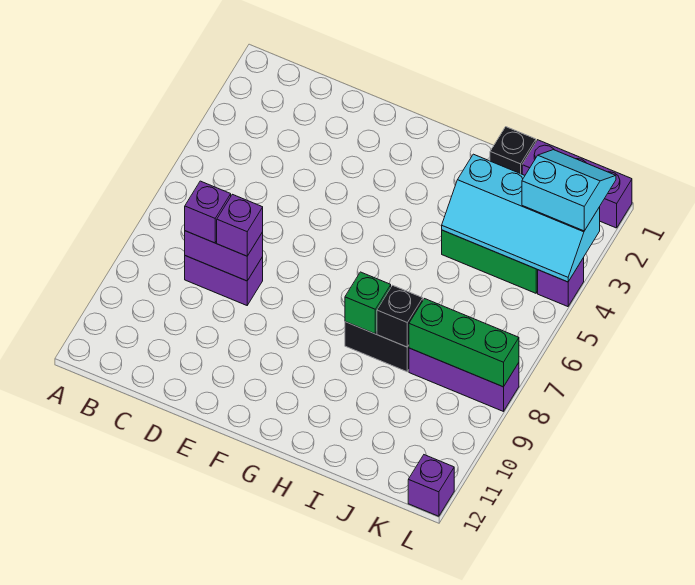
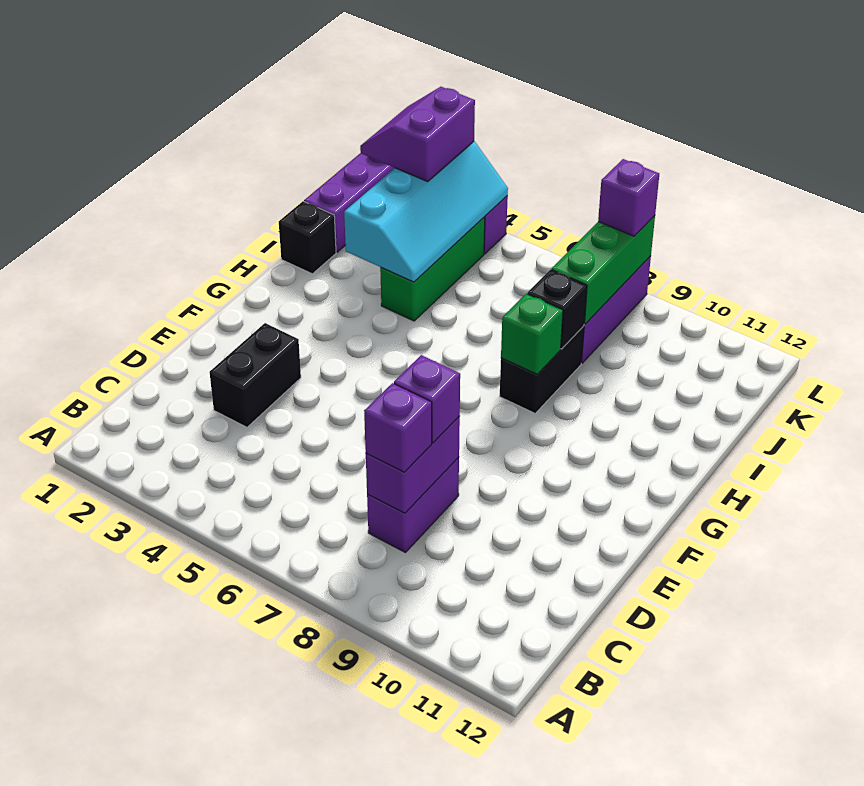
none -> black brick D3:E3 level 1
cyan slope K2:L3 level 3 top 3 -> purple slope K2:L3 level 3 top 3
purple brick L12 level 1 -> purple brick L8 level 3

